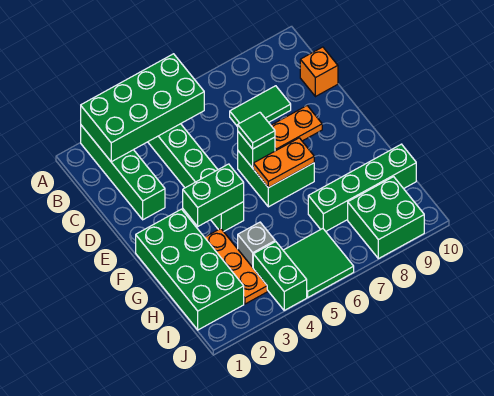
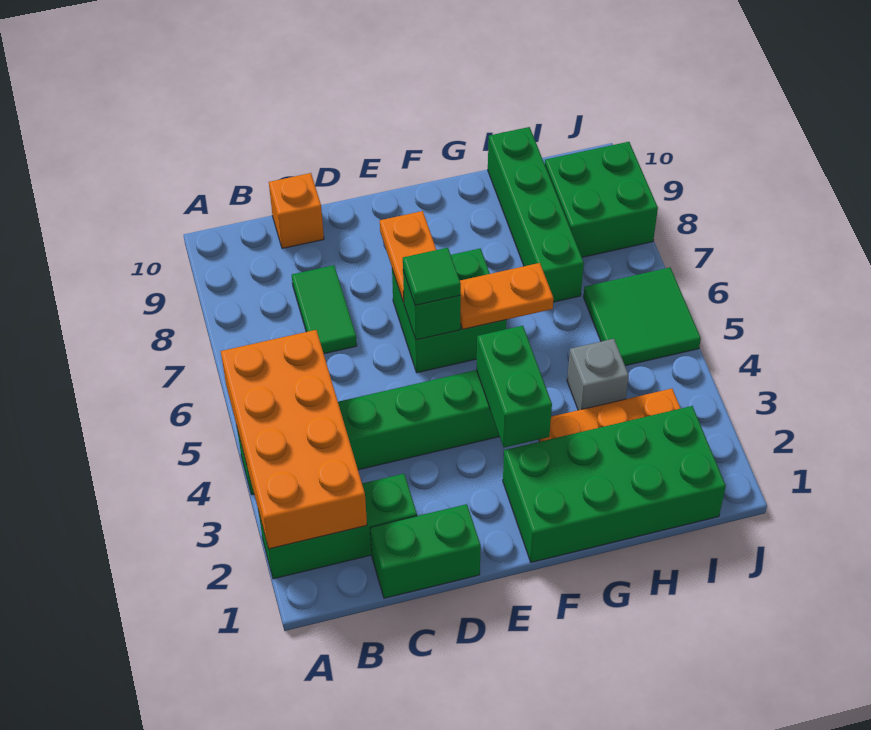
green brick A2:D2 level 1 -> green brick A2:C2 level 1
green brick A2:B5 level 2 -> orange brick A2:B5 level 2
orange plate F6:F7 level 2 -> orange plate F6:G6 level 2
green brick I4:J4 level 1 -> green brick C1:D1 level 1

